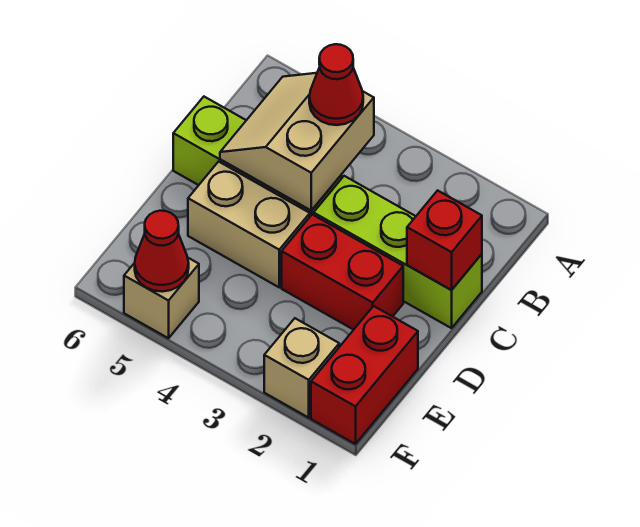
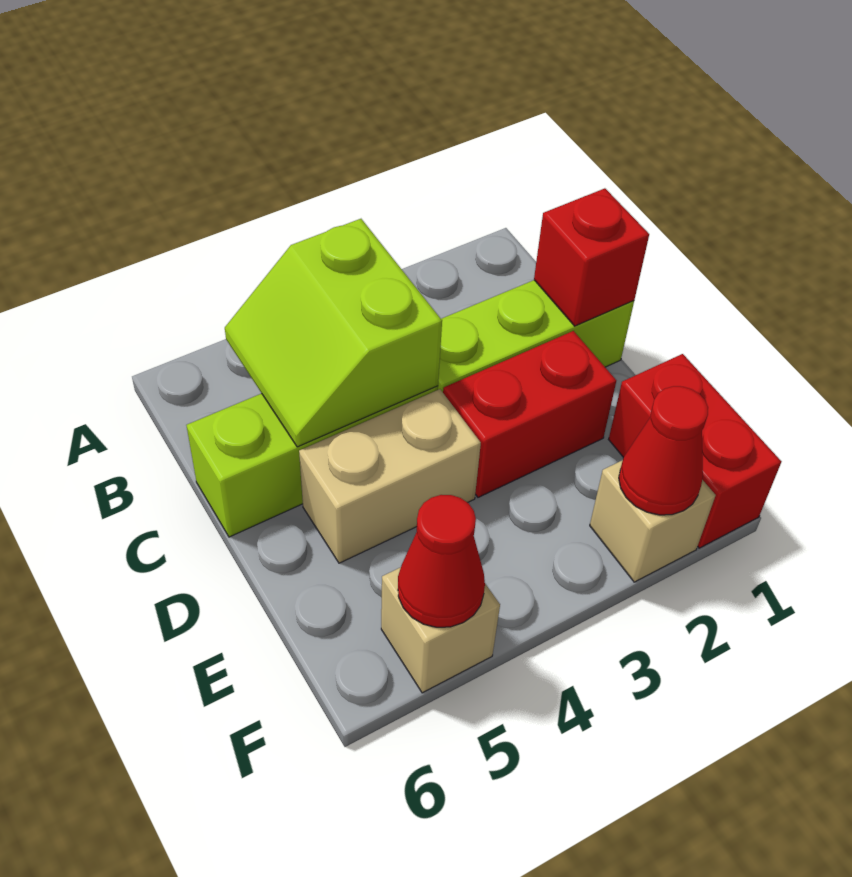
tan slope B4:C5 level 2 top 4 -> lime slope B4:C5 level 2 top 4
red cone B4 level 3 -> red cone F2 level 2

